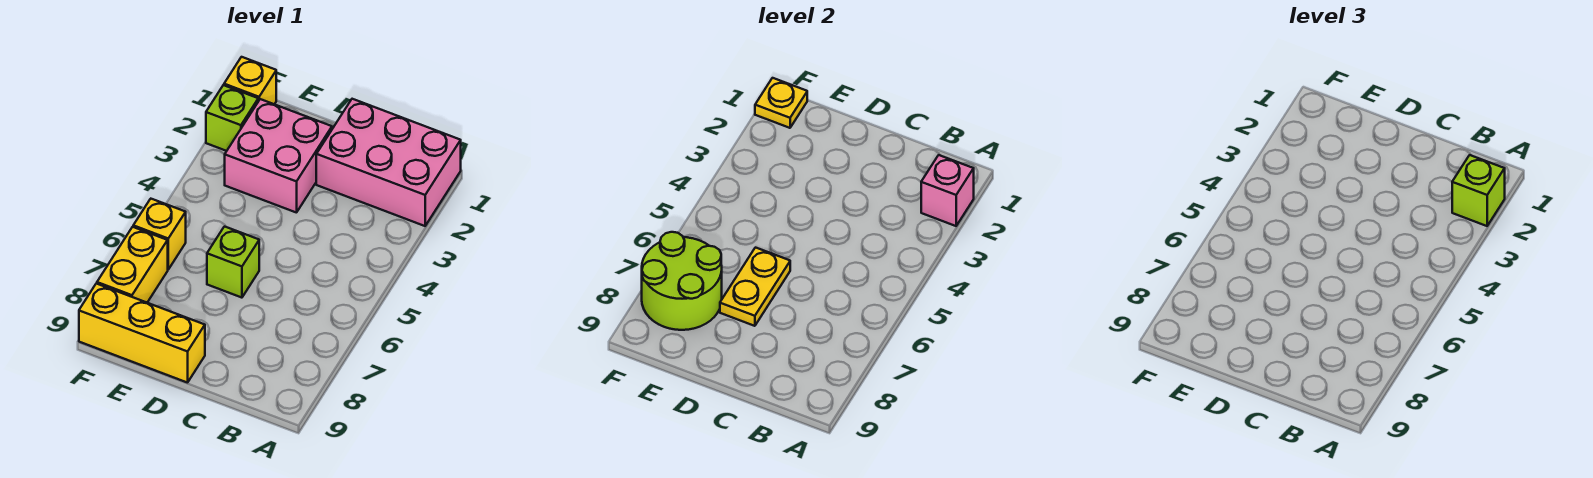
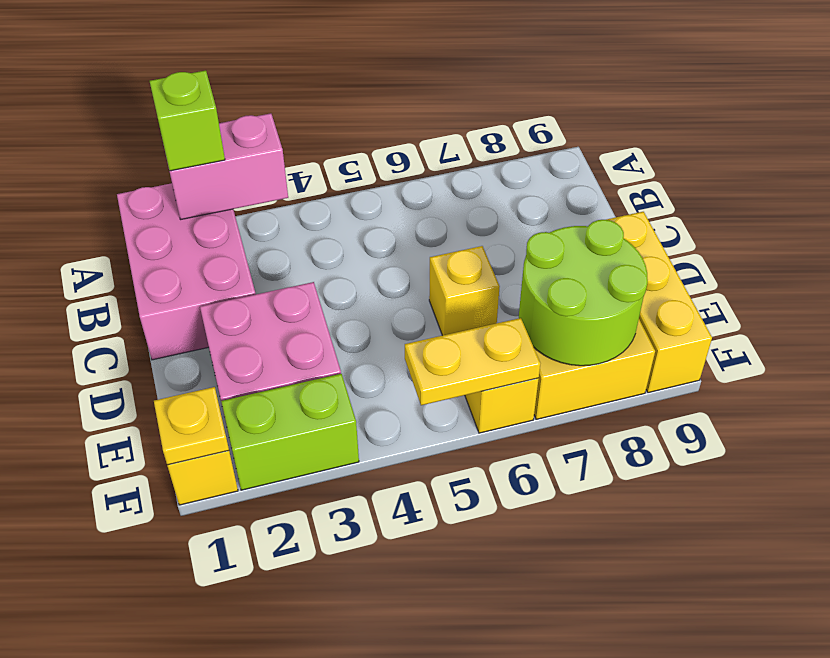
pink brick A2 level 2 -> pink brick A2:A3 level 2
lime brick D6 level 1 -> yellow brick D6 level 1
yellow plate D6:D7 level 2 -> yellow plate F5:F6 level 2
lime brick F2 level 1 -> lime brick F2:F3 level 1

